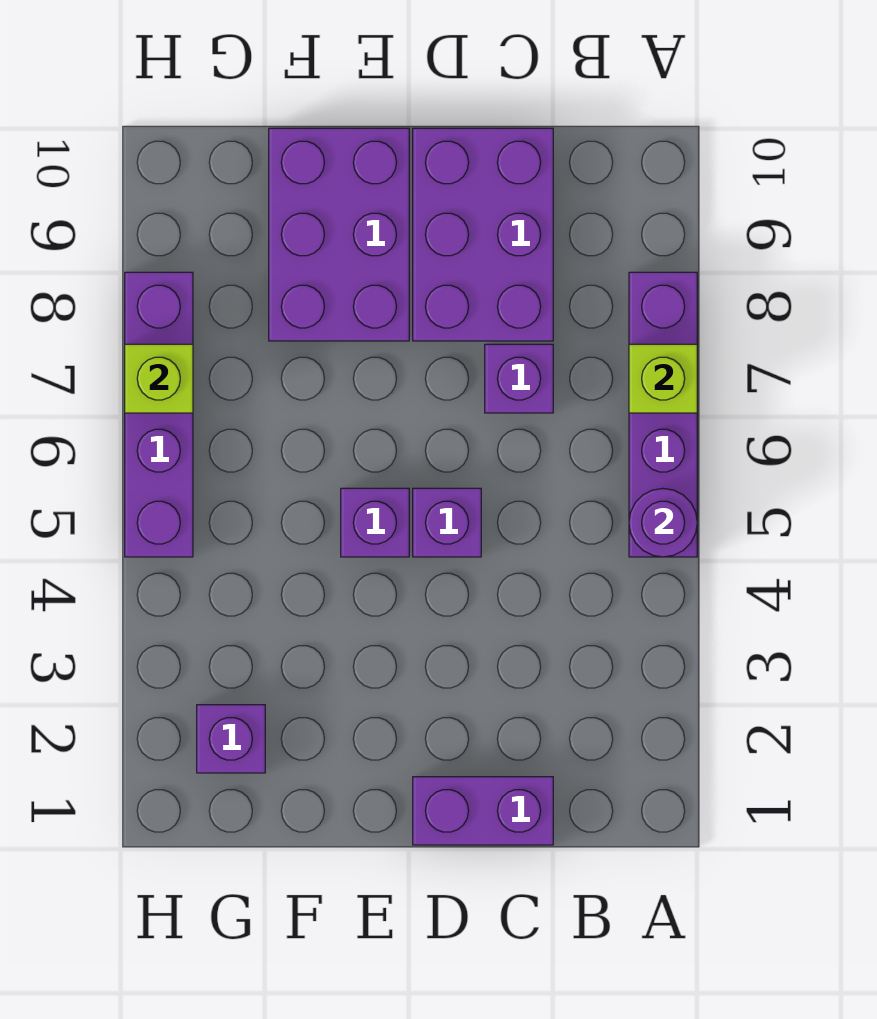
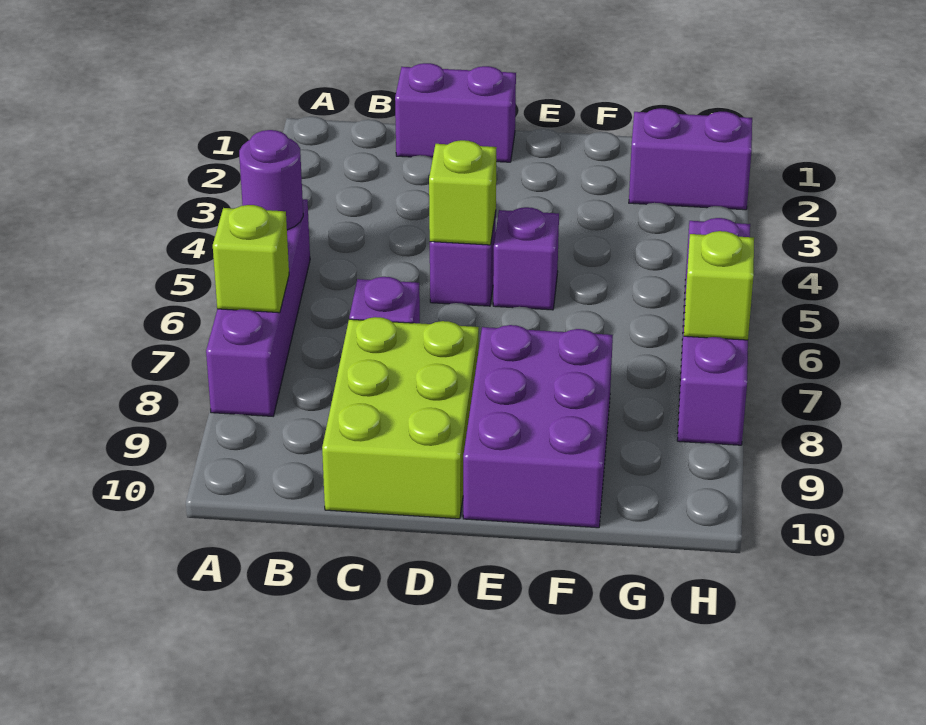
purple brick C8:D10 level 1 -> lime brick C8:D10 level 1
none -> lime brick D5 level 2
purple brick G2 level 1 -> purple brick G2:H2 level 1

